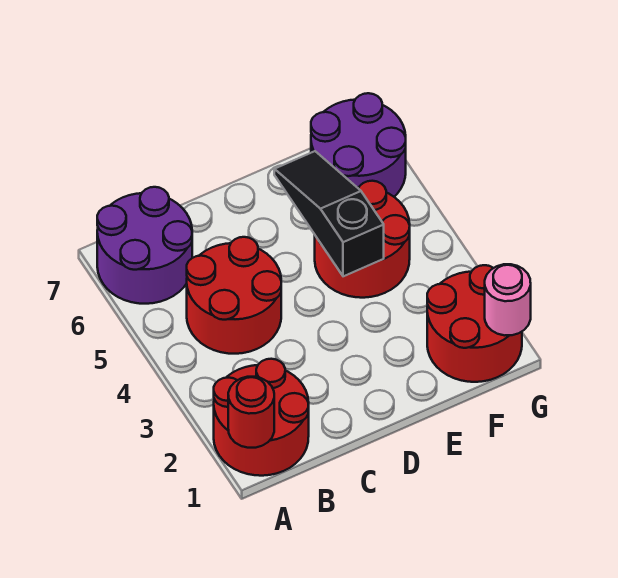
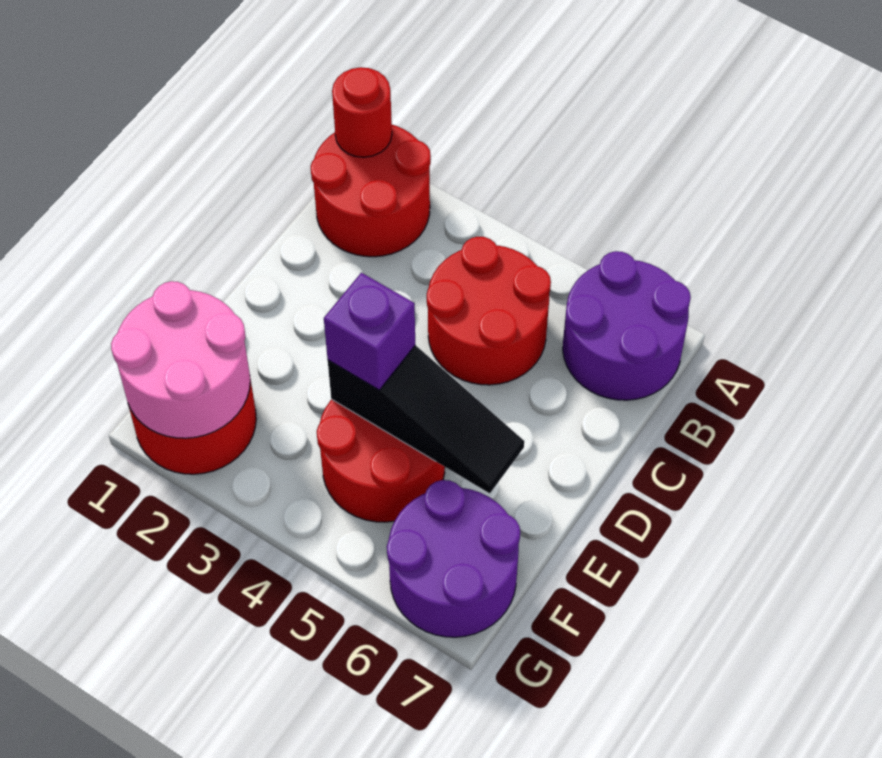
none -> purple brick E4 level 3
pink round brick G1 level 2 -> pink round brick F1:G2 level 2

